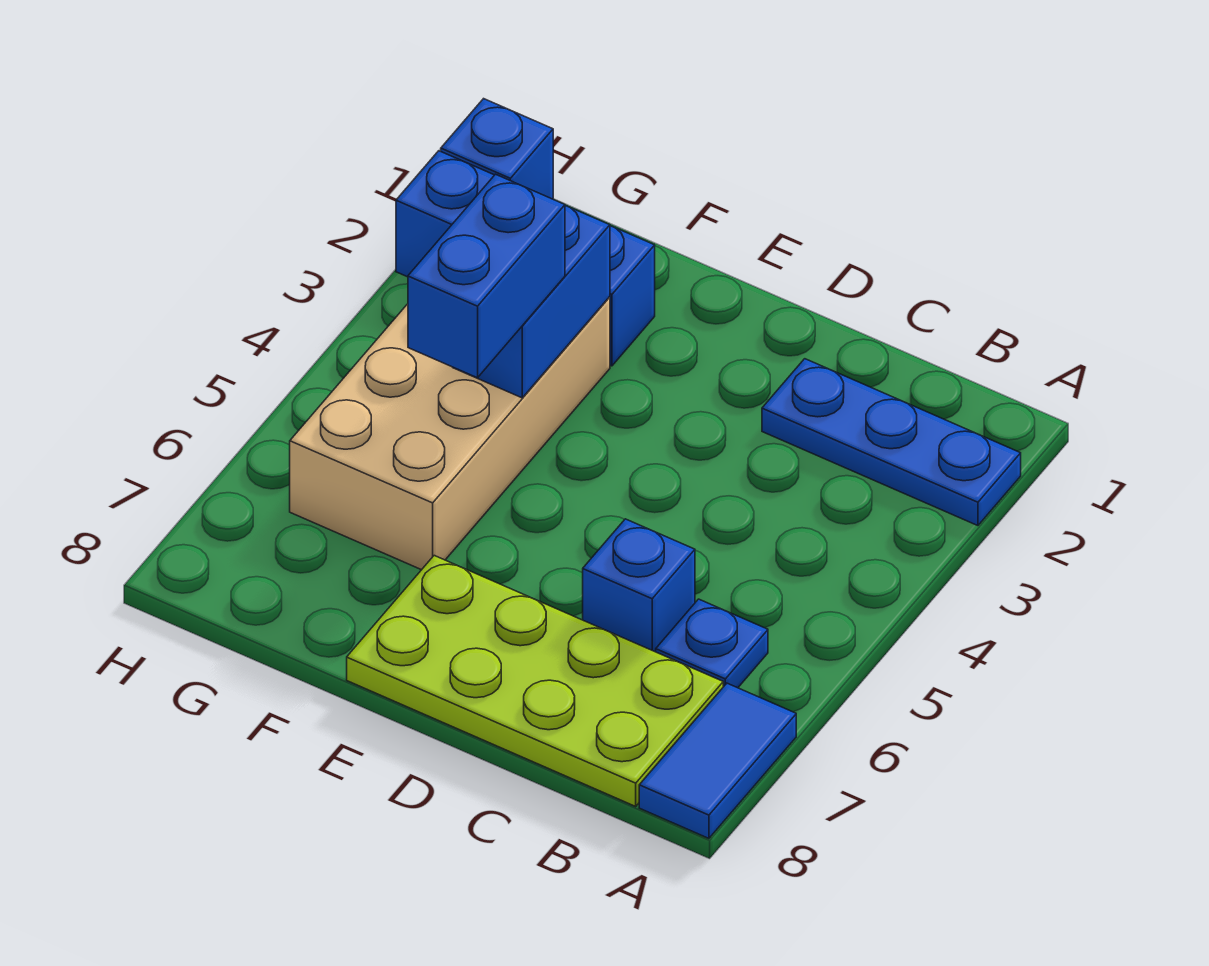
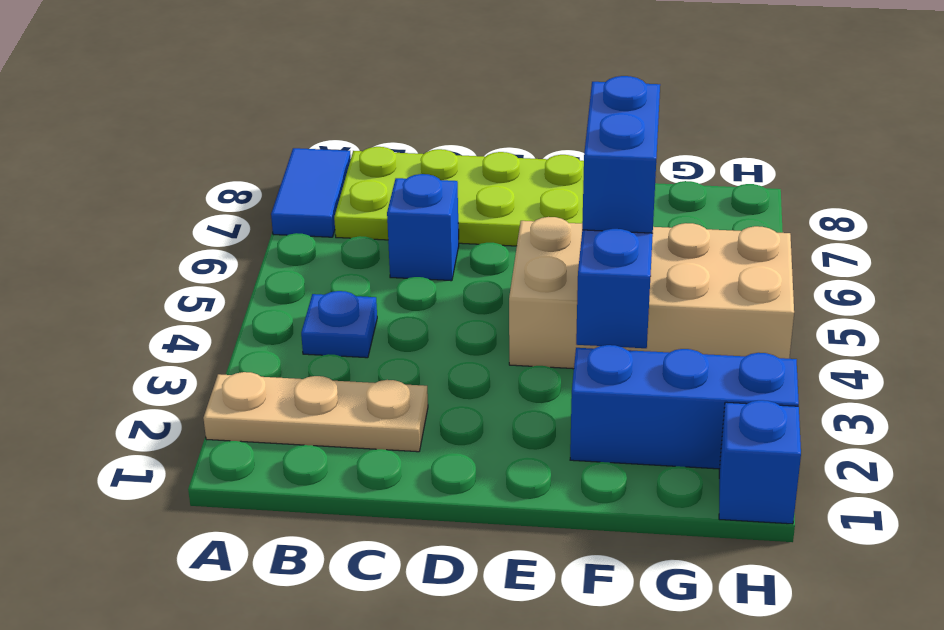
blue plate A2:C2 level 1 -> tan plate A2:C2 level 1
blue plate B6 level 1 -> blue plate B4 level 1
tan brick F3:G6 level 1 -> tan brick E4:H5 level 1

